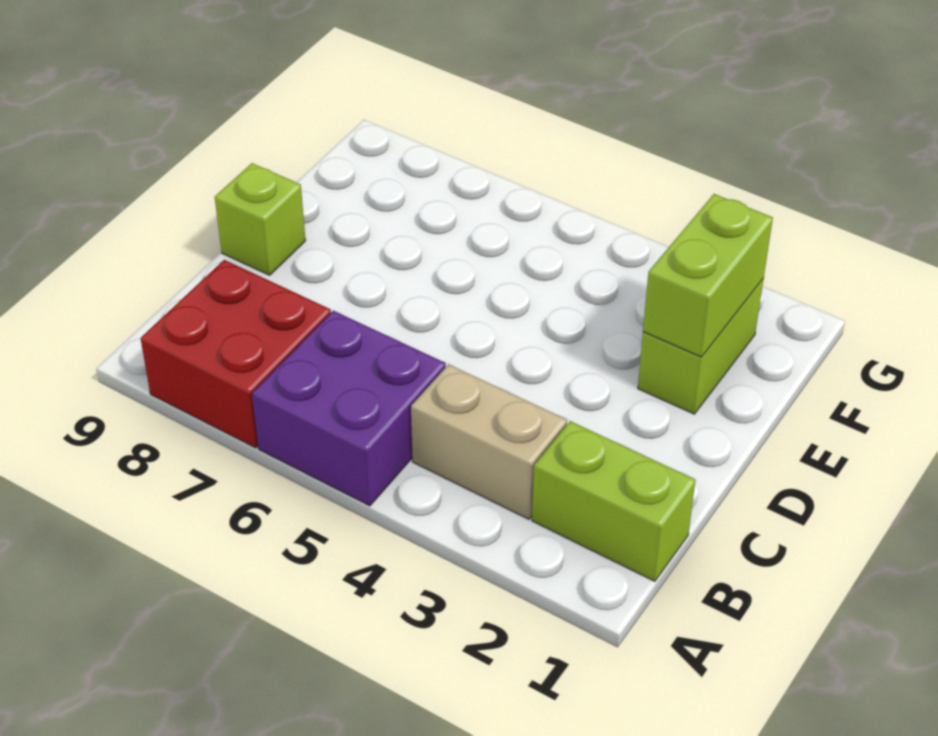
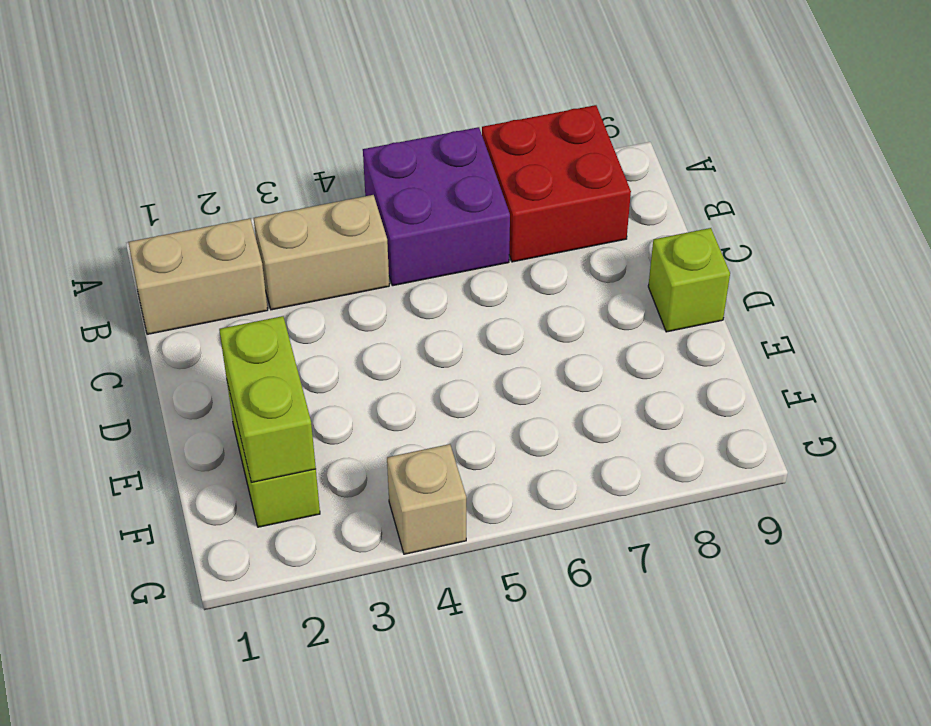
lime brick B1:B2 level 1 -> tan brick B1:B2 level 1
none -> tan brick G4 level 1

